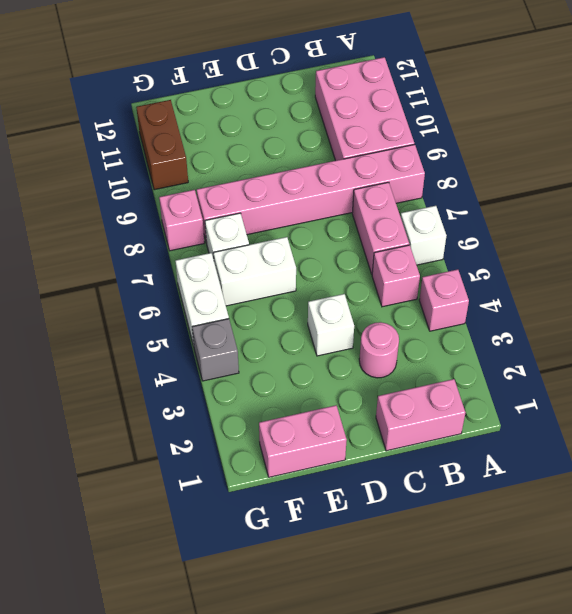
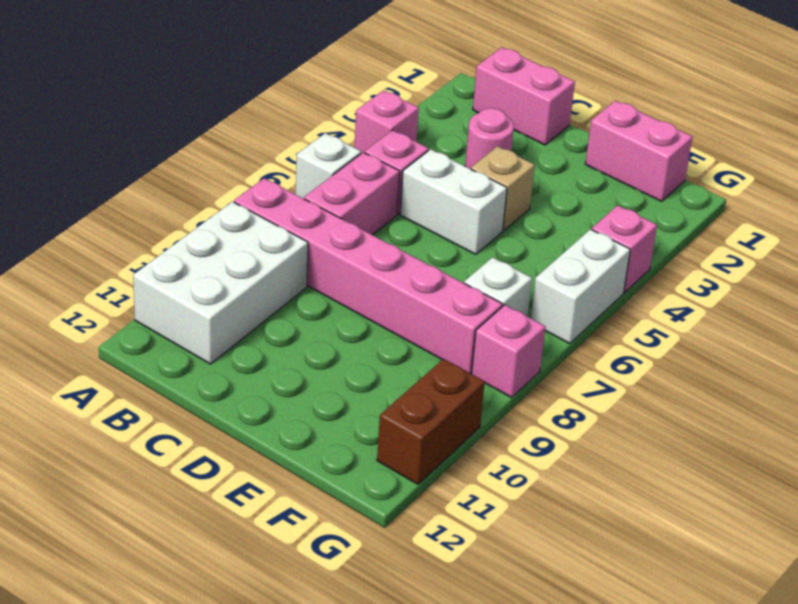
pink brick A9:B11 level 1 -> white brick A9:B11 level 1
white brick D4 level 1 -> tan brick D4 level 1
white brick E6:F6 level 1 -> white brick C5:D5 level 1
grey brick G4 level 1 -> pink brick G4 level 1

